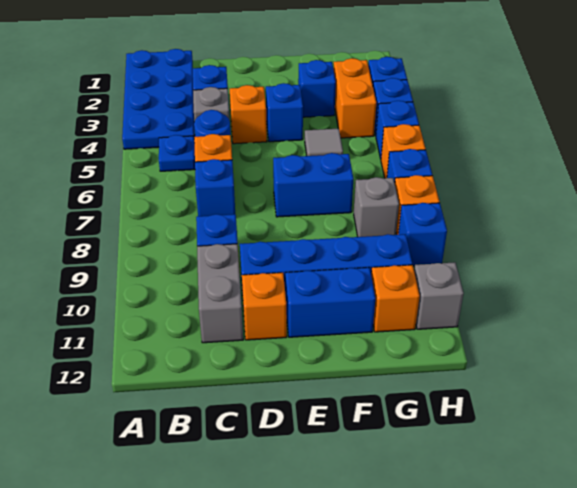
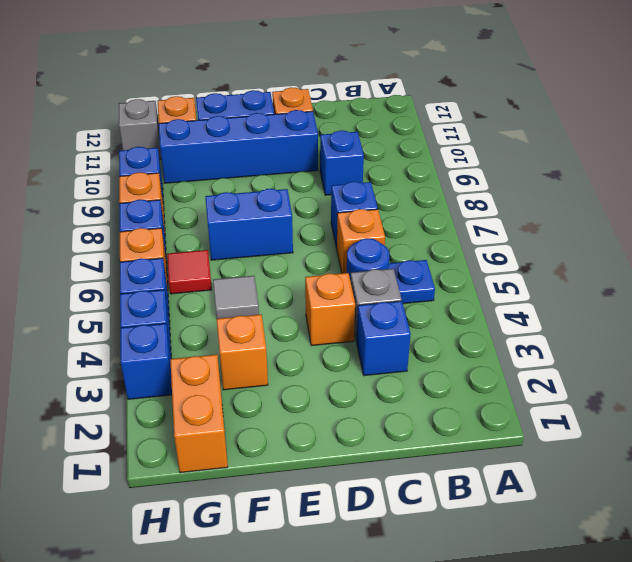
blue plate A1:B4 level 1 -> none
grey brick C10:C11 level 1 -> none
blue brick E4 level 1 -> none
blue brick F3 level 1 -> orange brick F3 level 1
orange brick G3:G4 level 1 -> orange brick G1:G2 level 1
none -> red tile G6 level 1
grey brick G8 level 1 -> none

